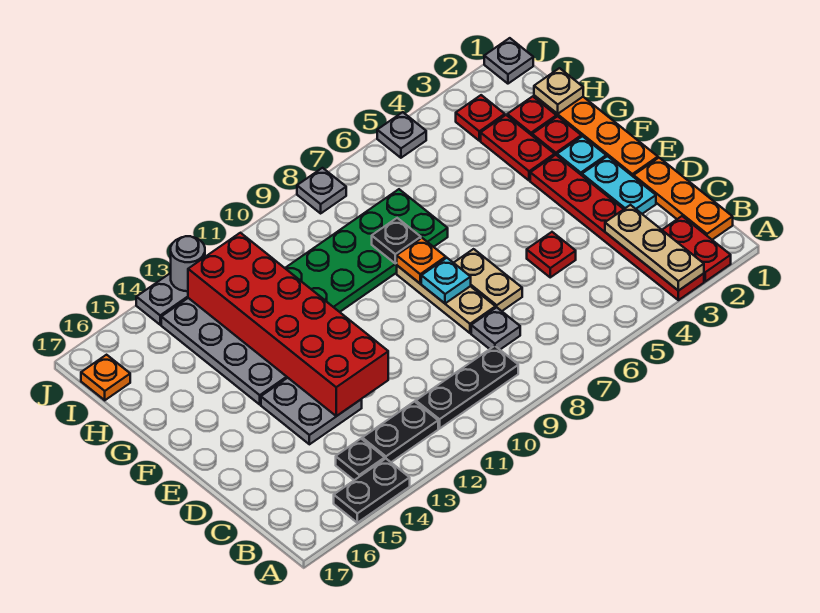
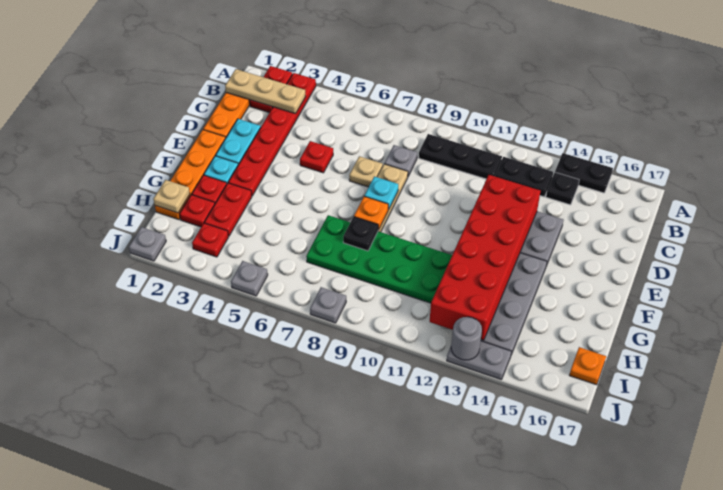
tan plate A3:C3 level 2 -> tan plate B1:B3 level 2
tan plate D7:E7 level 1 -> tan plate D7 level 1

